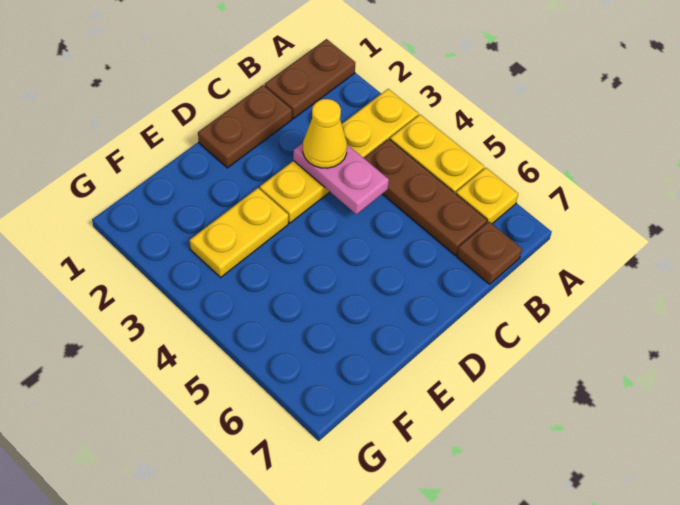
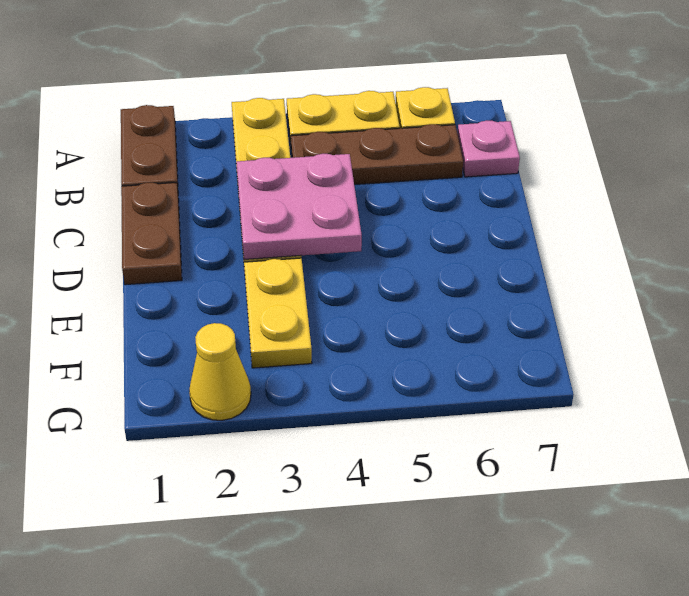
brown plate B7 level 1 -> pink plate B7 level 1
pink plate C3:C4 level 2 -> pink plate C3:D4 level 2
yellow cone C3 level 3 -> yellow cone G2 level 1

